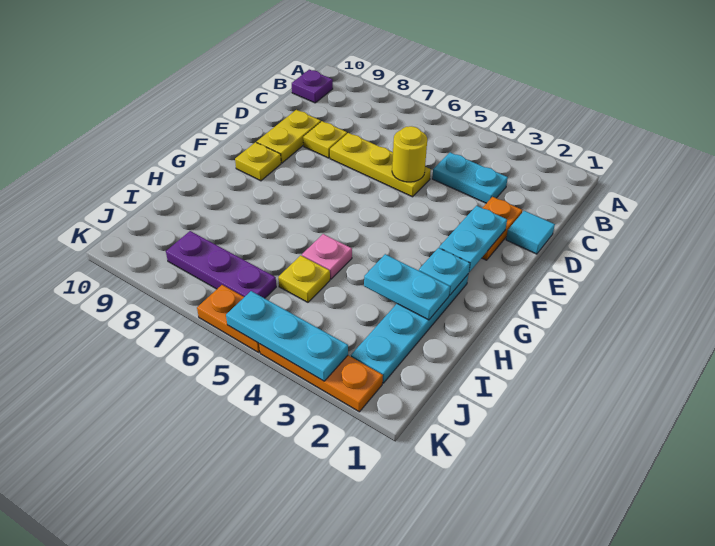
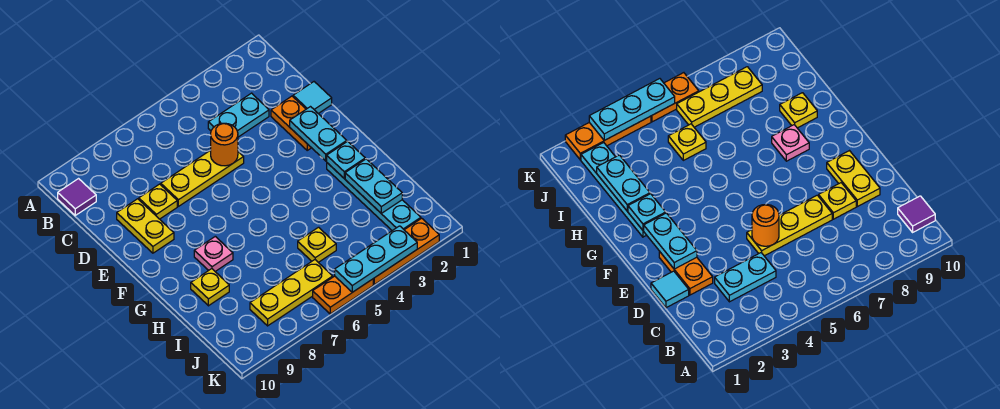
purple plate B10 level 1 -> purple tile B10 level 1
yellow round brick D5 level 2 -> orange round brick D5 level 2
yellow plate F9 level 1 -> yellow plate H9 level 1
cyan plate H2:H3 level 2 -> cyan plate H2:I2 level 2
pink plate H5 level 1 -> pink plate G8 level 1
purple plate J6:J8 level 1 -> yellow plate J6:J8 level 1

